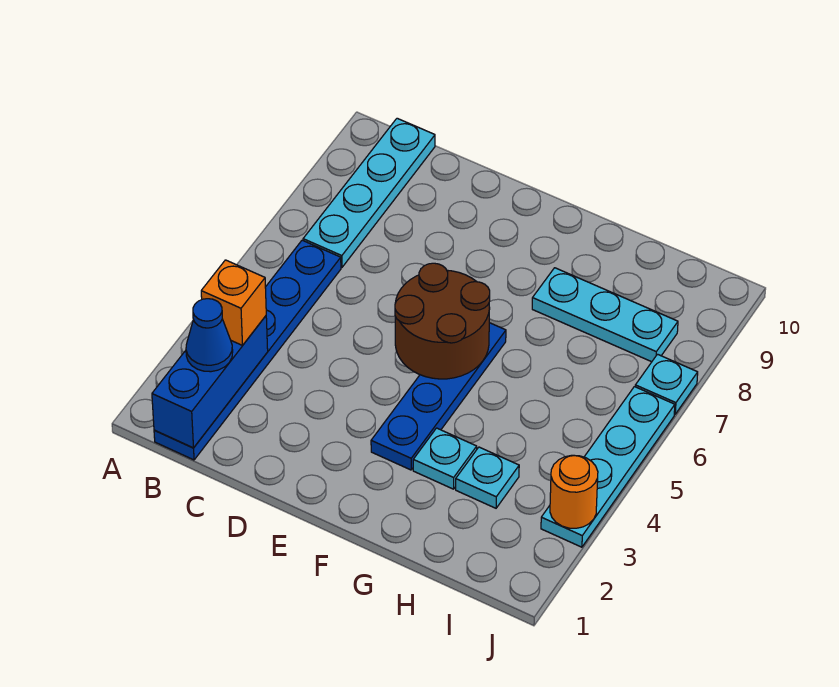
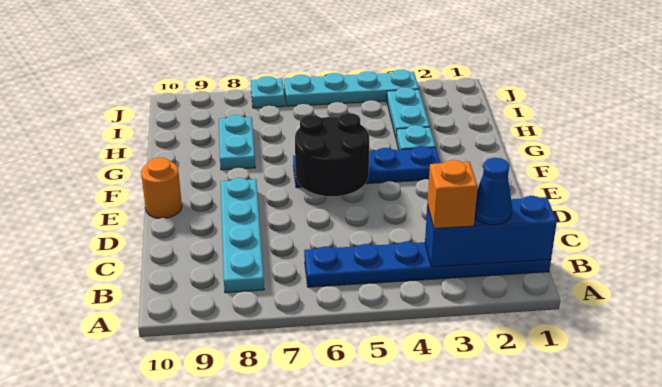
cyan plate B7:B10 level 1 -> cyan plate B8:E8 level 1
brown round brick E5:F6 level 2 -> black round brick E5:F6 level 2
cyan plate G8:I8 level 1 -> cyan plate G8:H8 level 1
cyan plate H3 level 1 -> cyan plate H3:I3 level 1
orange round brick J3 level 2 -> orange round brick E10 level 1

